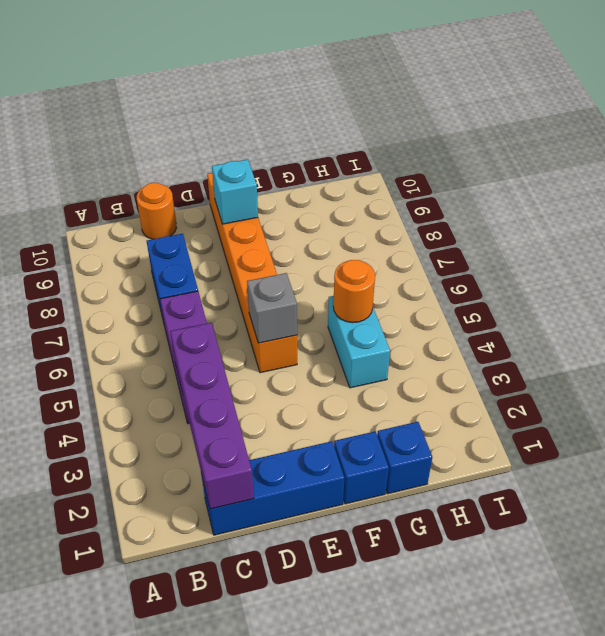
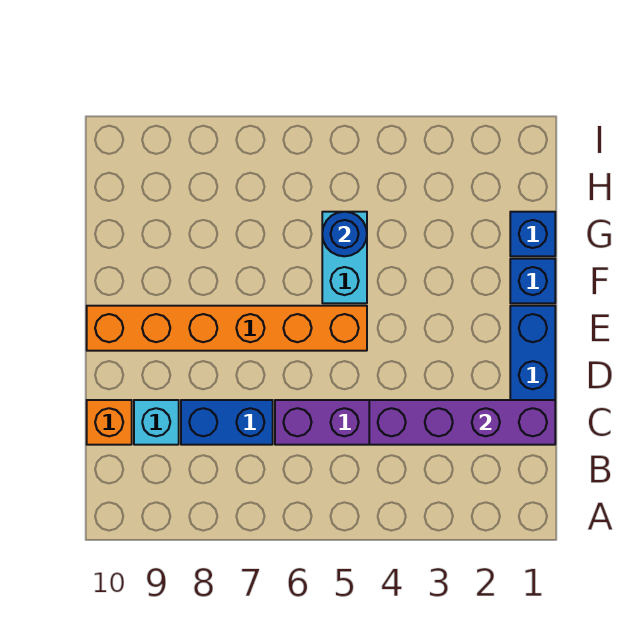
orange round brick C10 level 1 -> orange brick C10 level 1
grey brick E5 level 2 -> none
cyan brick E9 level 2 -> cyan brick C9 level 1
cyan brick G4:G5 level 1 -> cyan brick F5:G5 level 1
orange round brick G5 level 2 -> blue round brick G5 level 2

